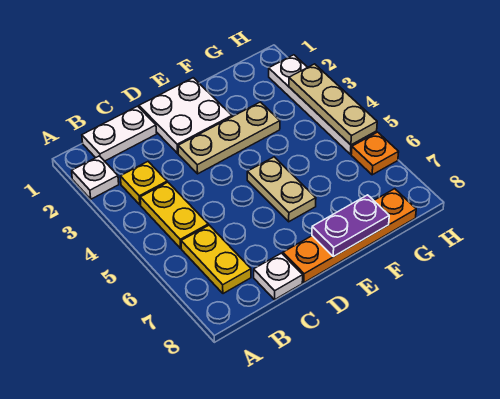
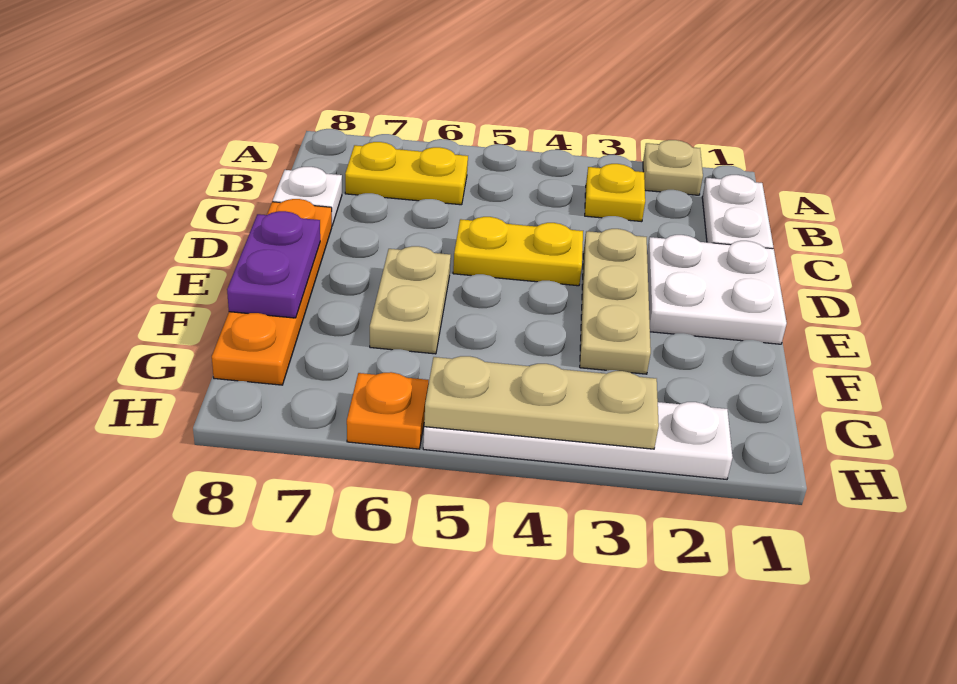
white plate A2 level 1 -> tan plate A2 level 1
yellow plate B4:B5 level 1 -> yellow plate D4:D5 level 1
tan plate E5:E6 level 1 -> tan plate E6:F6 level 1

